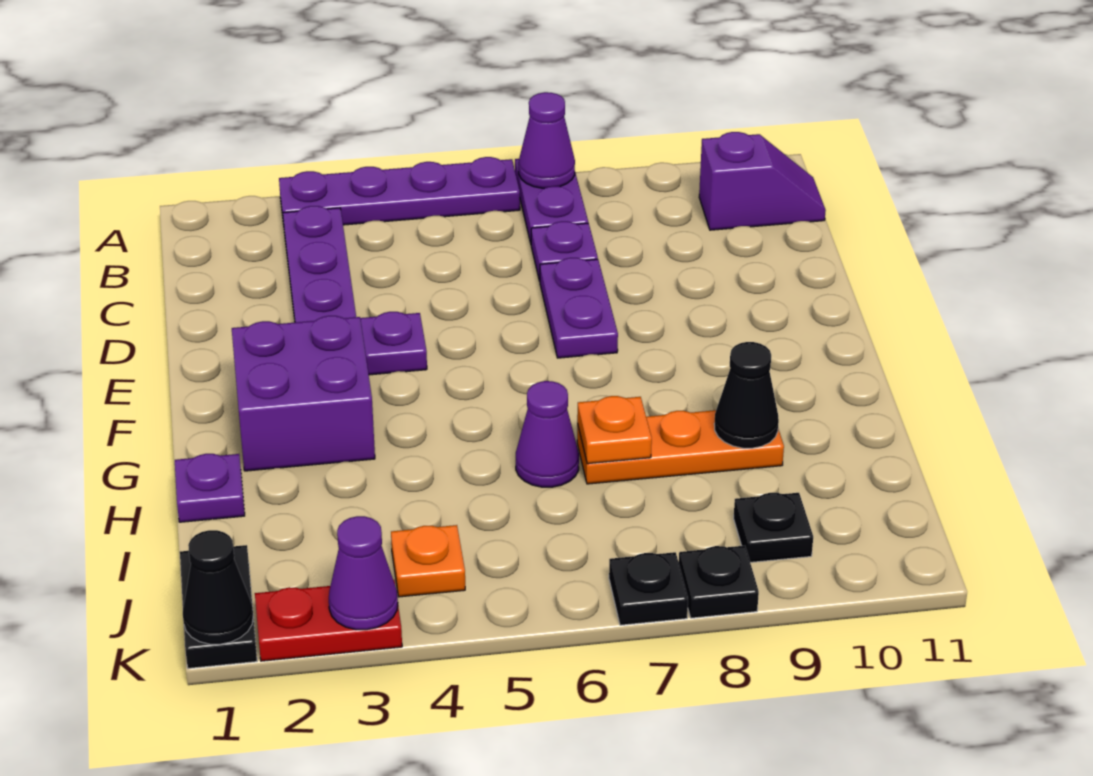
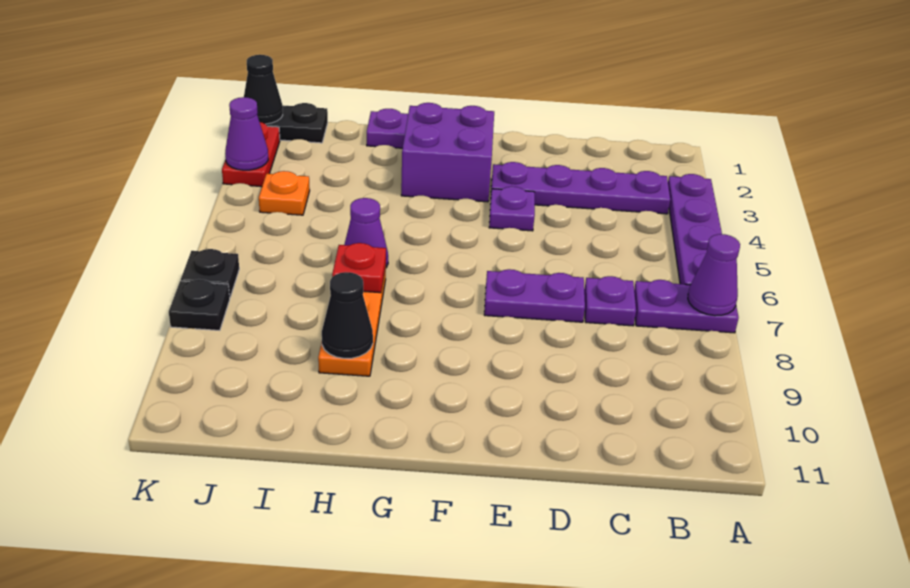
purple slope B10:B11 level 1 top 10 -> none
orange plate H7 level 2 -> red plate H7 level 2
black plate J9 level 1 -> none

